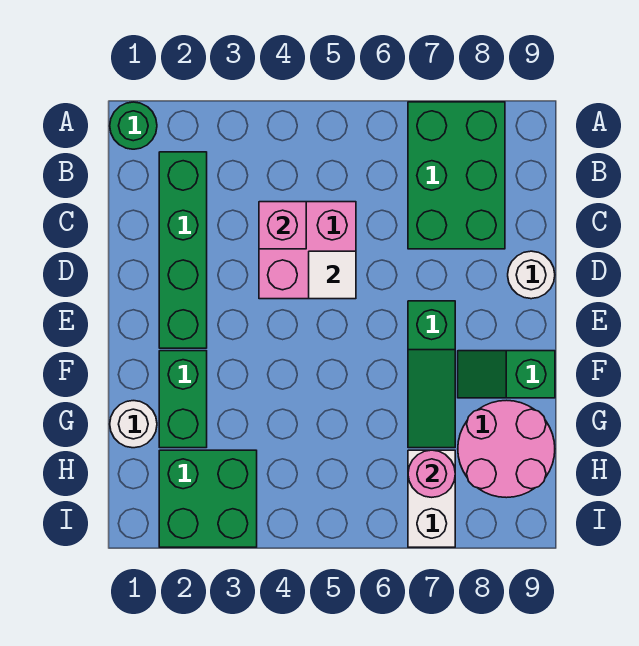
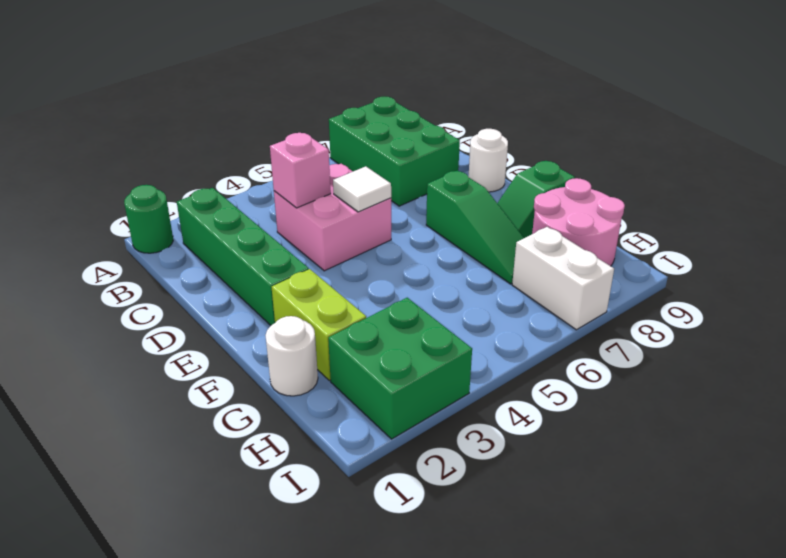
green brick F2:G2 level 1 -> lime brick F2:G2 level 1
pink round brick H7 level 2 -> none

